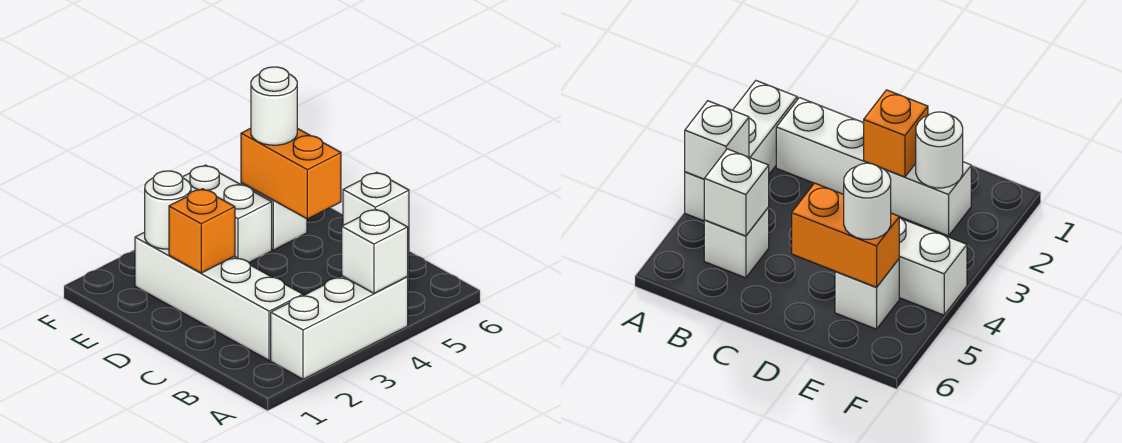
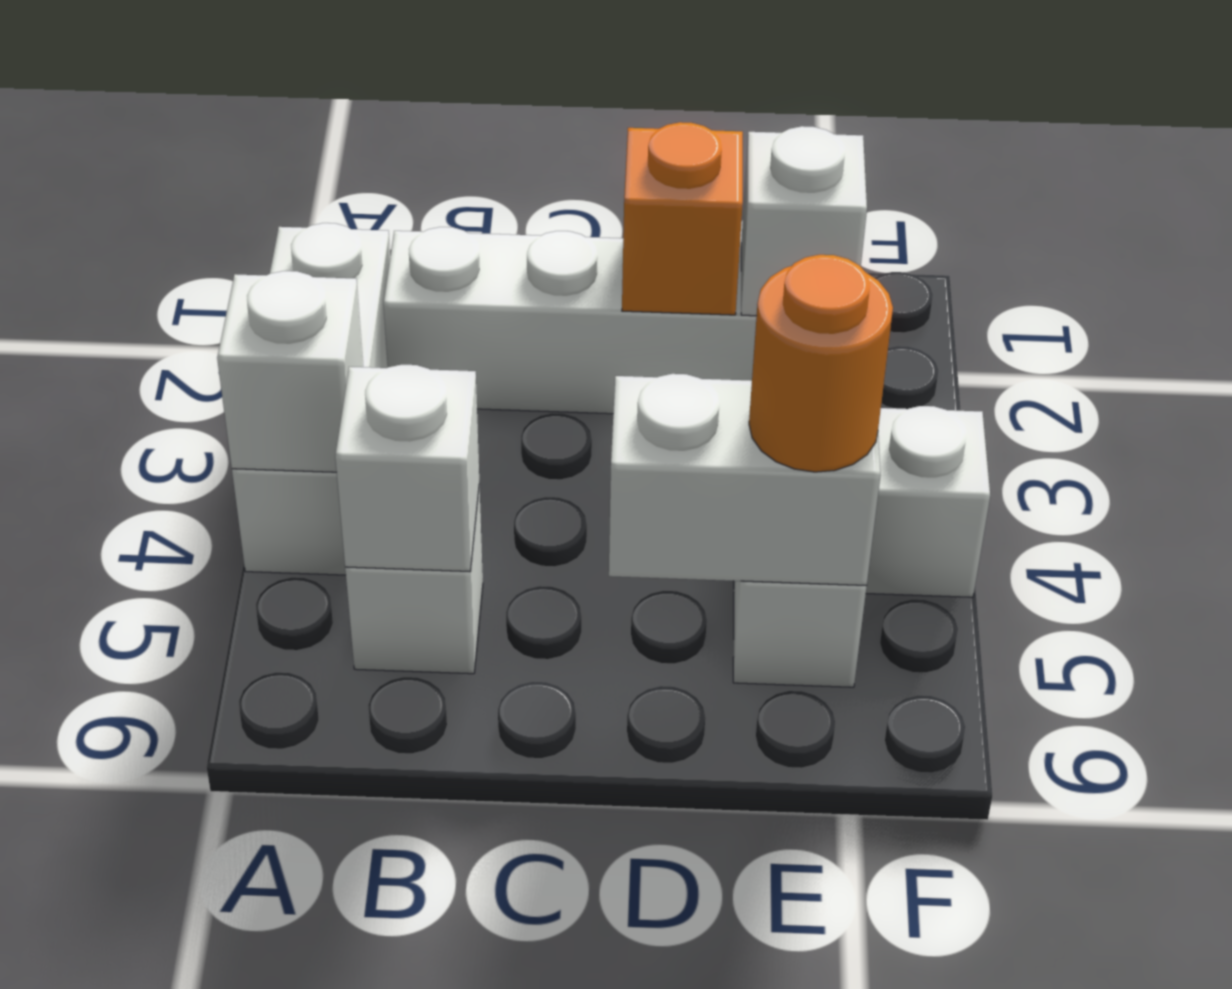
orange brick D5:E5 level 2 -> white brick D5:E5 level 2
white round brick E2 level 2 -> white brick E2 level 2
white round brick E5 level 3 -> orange round brick E5 level 3

